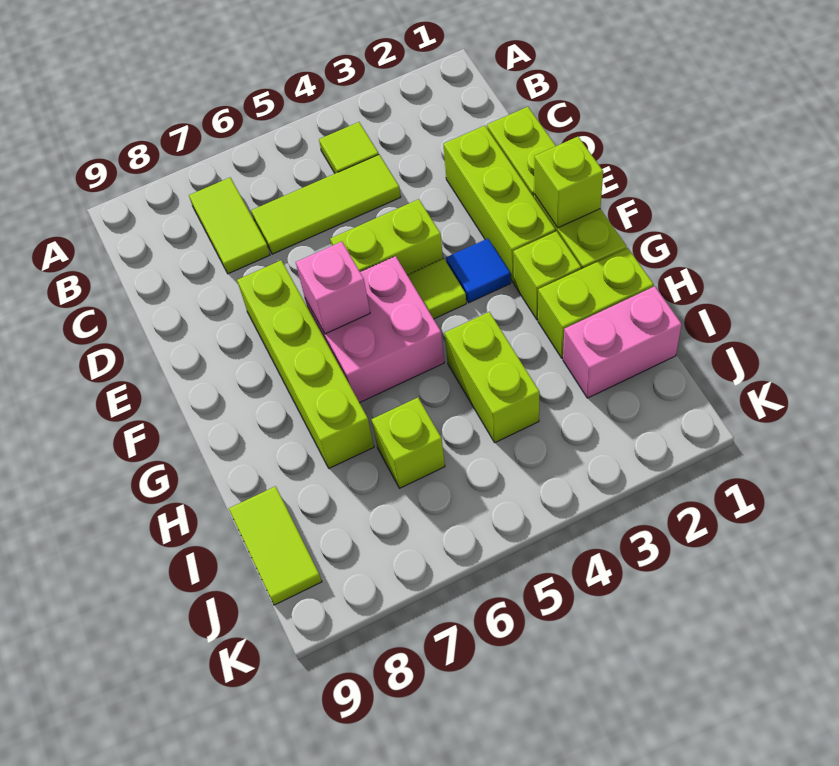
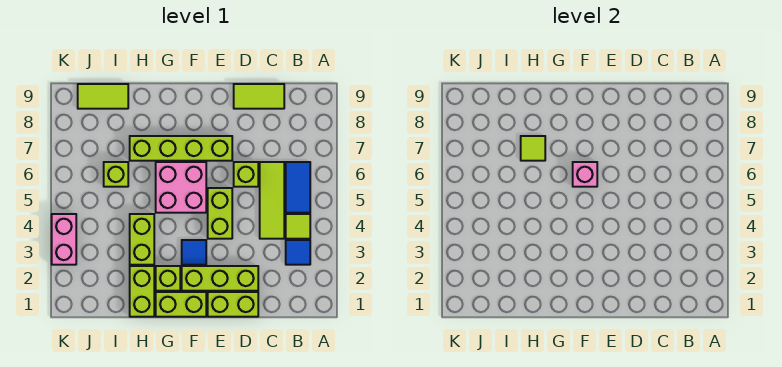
none -> blue tile B3 level 1
none -> blue tile B5:B6 level 1
lime tile B7:C7 level 1 -> lime tile C9:D9 level 1
lime brick F1 level 2 -> lime brick D6 level 1
lime tile F4 level 1 -> lime tile H7 level 2
lime brick H4:I4 level 1 -> lime brick H3:H4 level 1
pink brick I1:I2 level 1 -> pink brick K3:K4 level 1

